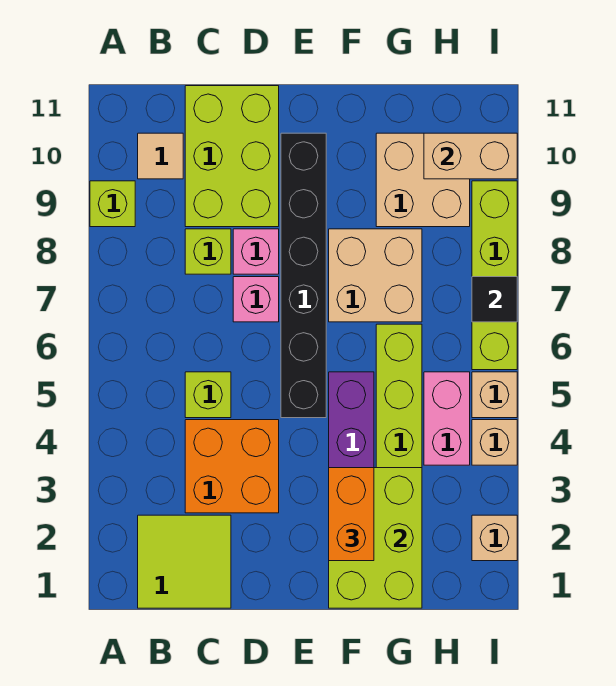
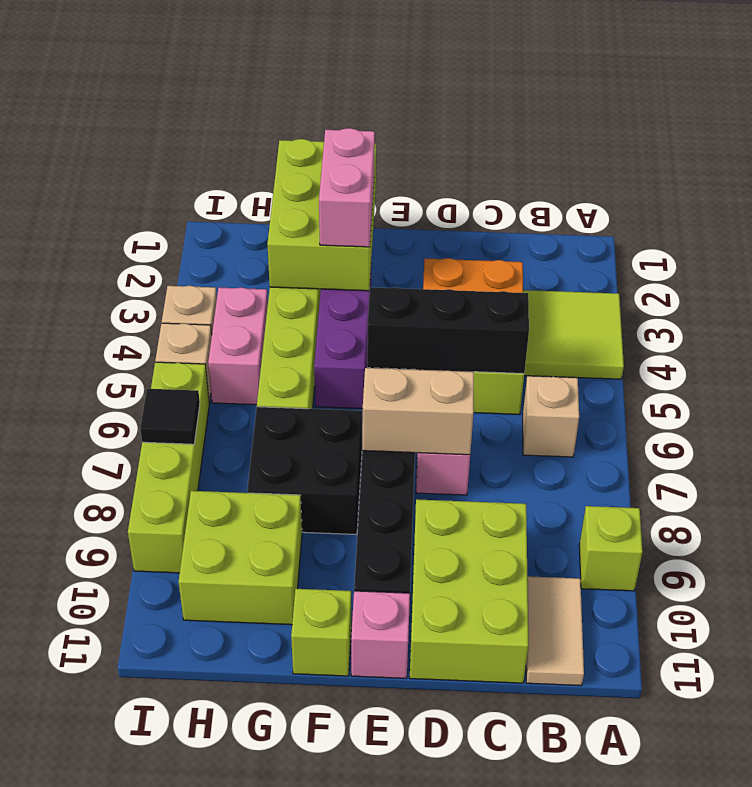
lime tile B1:C2 level 1 -> lime tile A3:B4 level 1
tan tile B10 level 1 -> tan tile B10:B11 level 1
none -> black brick C5:E5 level 2
lime brick C8 level 1 -> lime brick F11 level 1
pink brick D8 level 1 -> pink brick E11 level 1
orange brick F2:F3 level 3 -> pink brick F2:F3 level 3
tan brick F7:G8 level 1 -> black brick F7:G8 level 1
tan brick G9:H10 level 1 -> lime brick G9:H10 level 1
tan brick H10:I10 level 2 -> tan brick D7:E7 level 2
tan brick I2 level 1 -> tan brick B6 level 1

